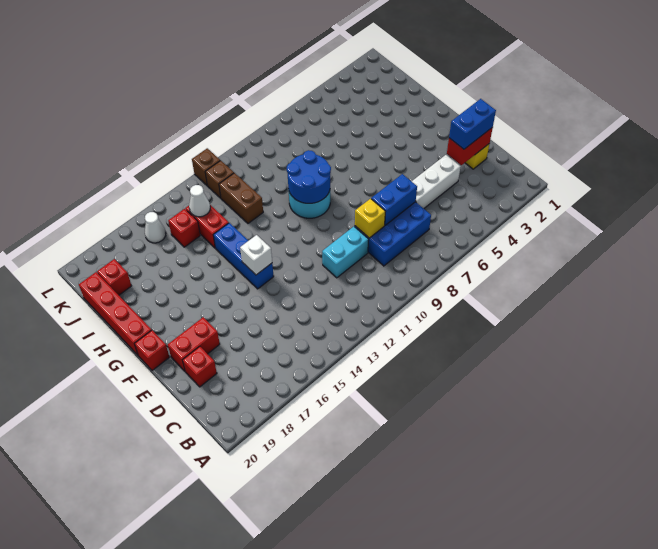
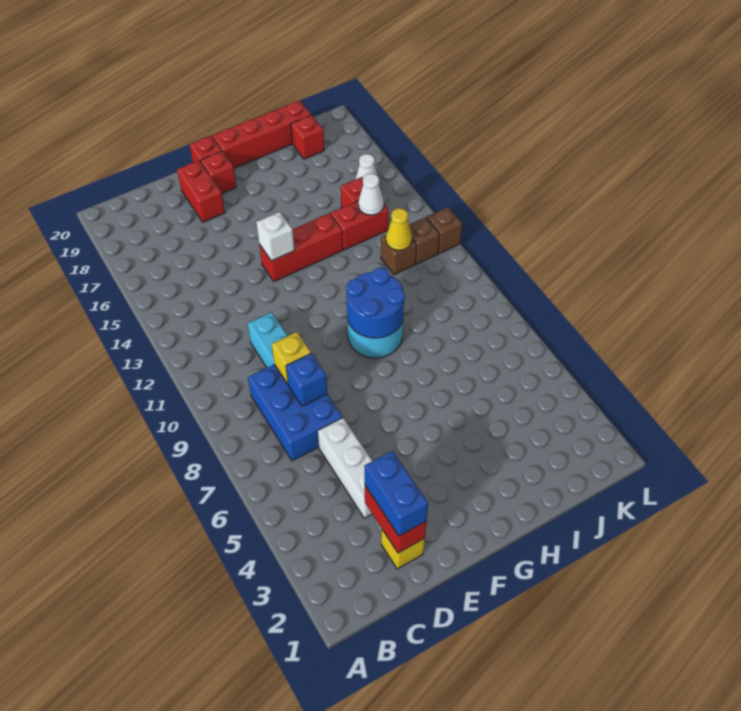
blue brick D7:D8 level 2 -> blue brick D8 level 2
red brick D19 level 1 -> red brick F19 level 1
blue brick F14:H14 level 1 -> red brick F14:H14 level 1
brown brick I12:J12 level 1 -> brown brick J12 level 1
none -> yellow cone J12 level 2

